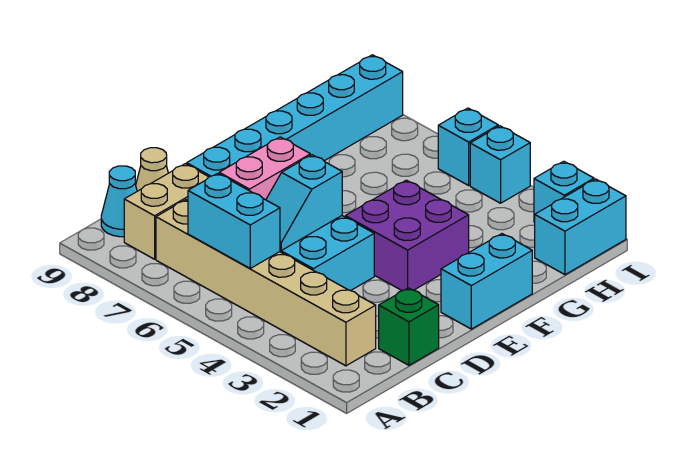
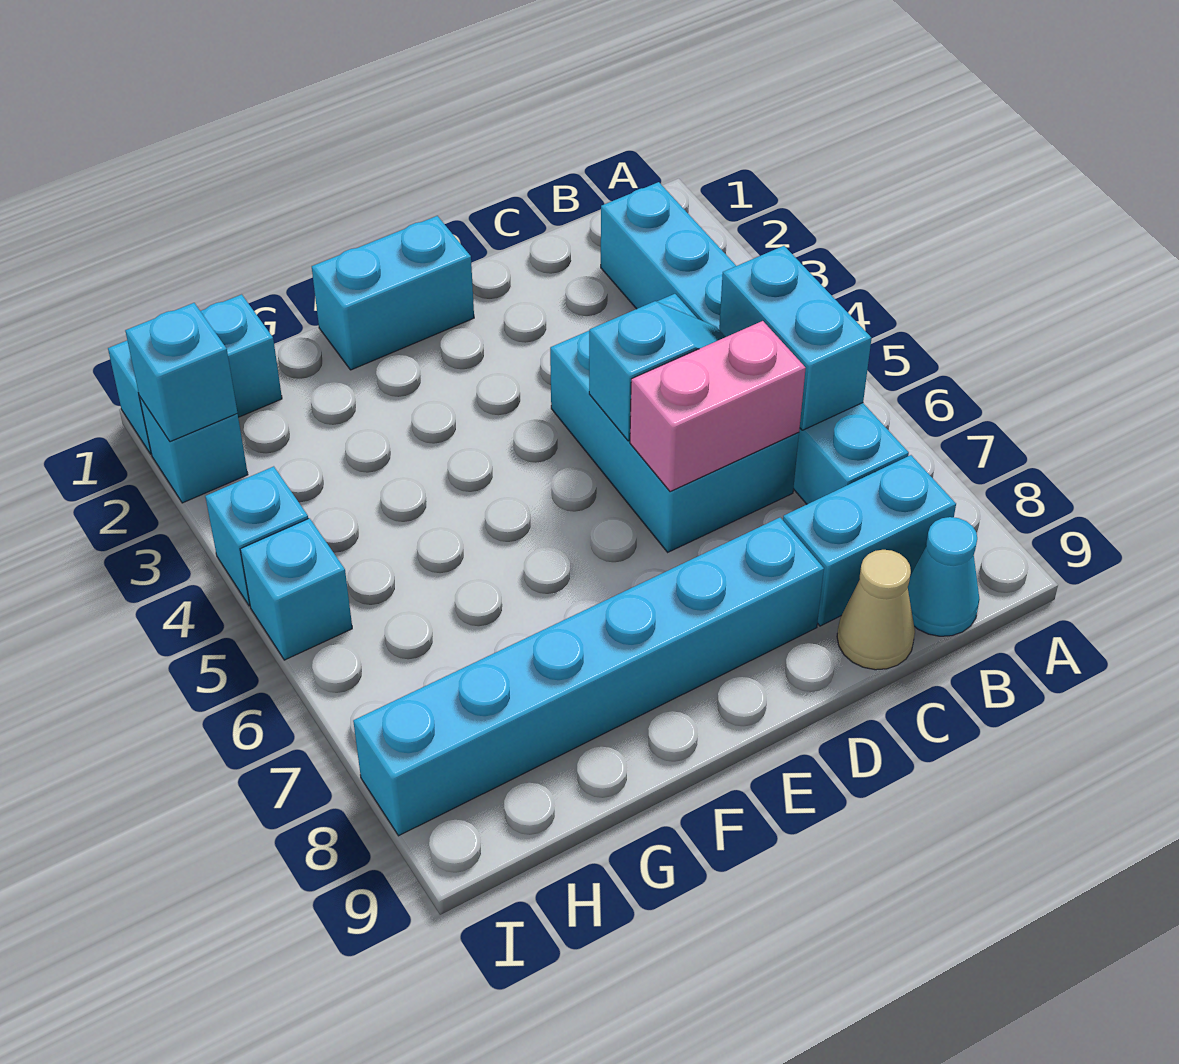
tan brick B2:B7 level 1 -> cyan brick B2:B7 level 1
tan brick B8:C8 level 1 -> cyan brick B8:C8 level 1
green brick C1 level 1 -> none
purple brick E3:F4 level 1 -> none
none -> cyan brick I2 level 2

